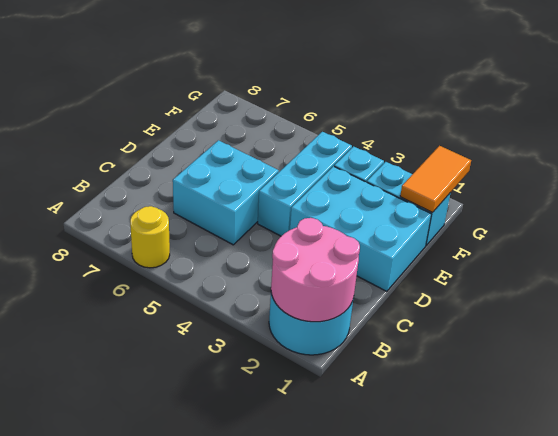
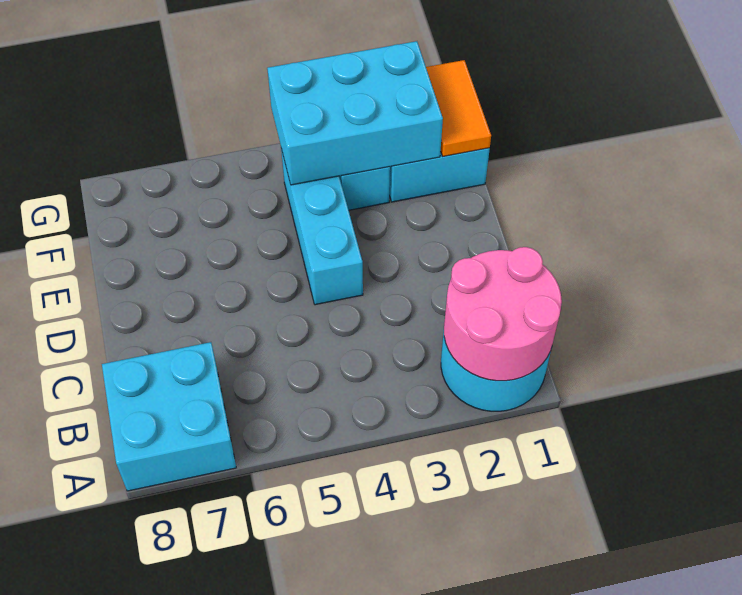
yellow round brick A6 level 1 -> none
cyan brick C5:D6 level 1 -> cyan brick A7:B8 level 1
cyan brick D1:E3 level 1 -> cyan brick F2:G4 level 2

